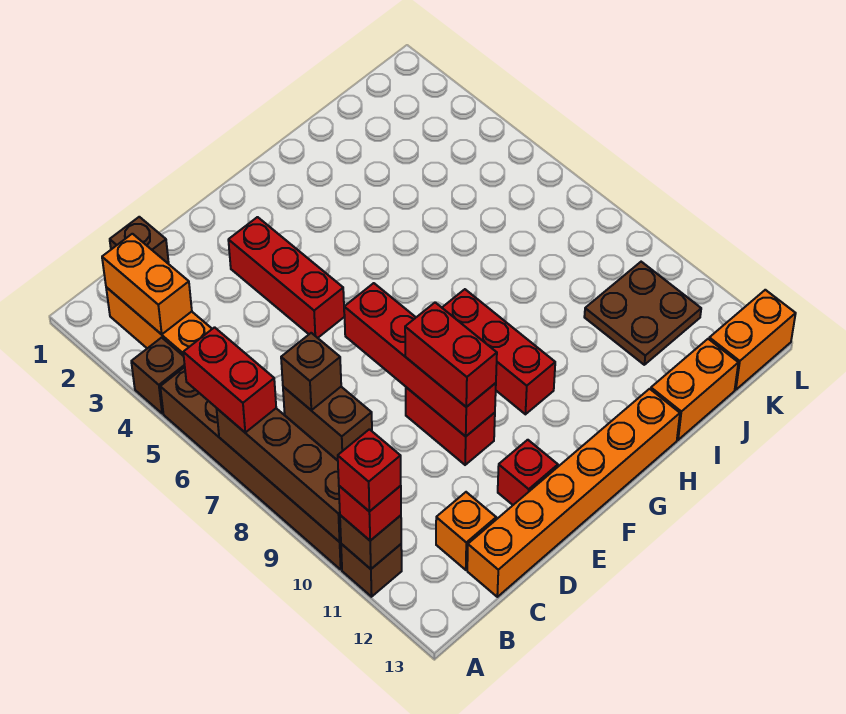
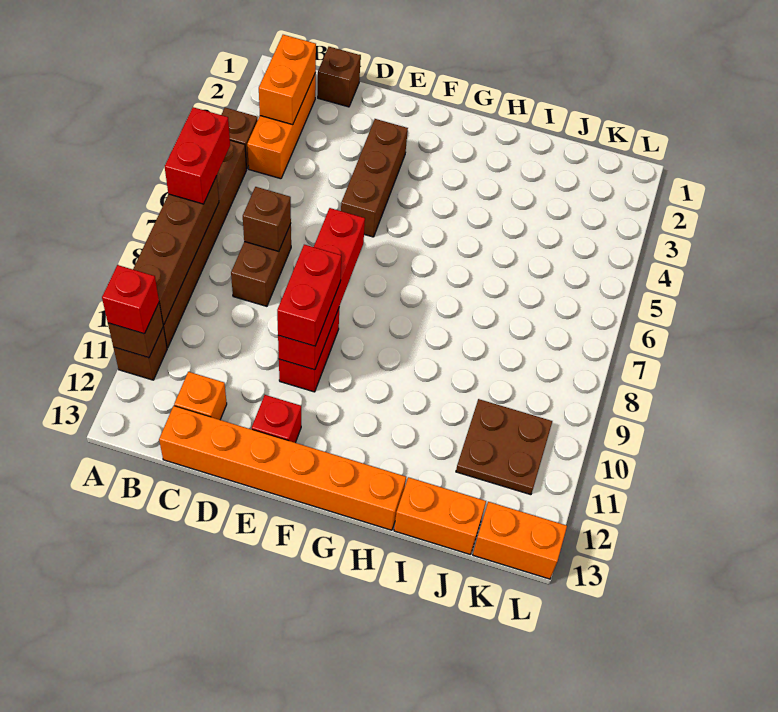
red brick A11 level 4 -> none
red brick E3:E5 level 1 -> brown brick E3:E5 level 1
red brick G8:G10 level 1 -> none

